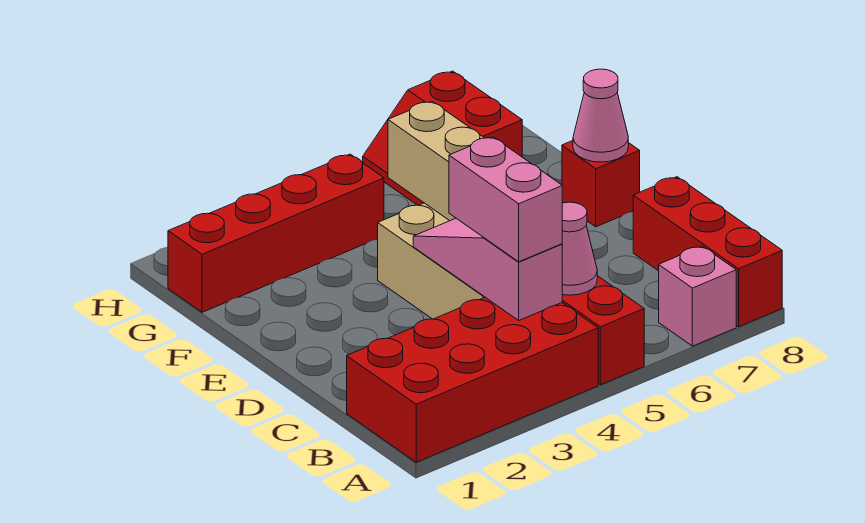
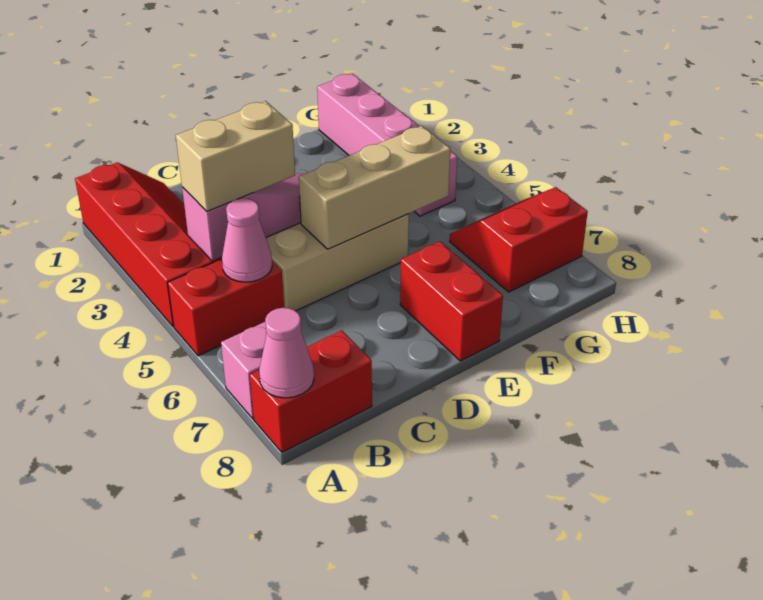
red brick A1:B4 level 1 -> red slope A1:B4 level 1 top A
red brick A8:C8 level 1 -> red brick A8:B8 level 1
pink brick B4:C4 level 3 -> tan brick B4:C4 level 3
red brick E8 level 1 -> red brick E7:E8 level 1
pink cone E8 level 2 -> pink cone A8 level 2
red brick G1:G4 level 1 -> pink brick G1:G4 level 1

